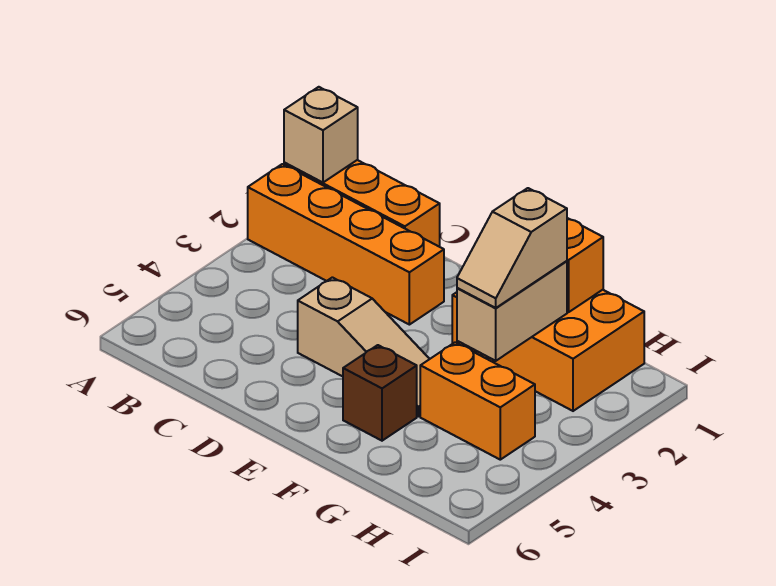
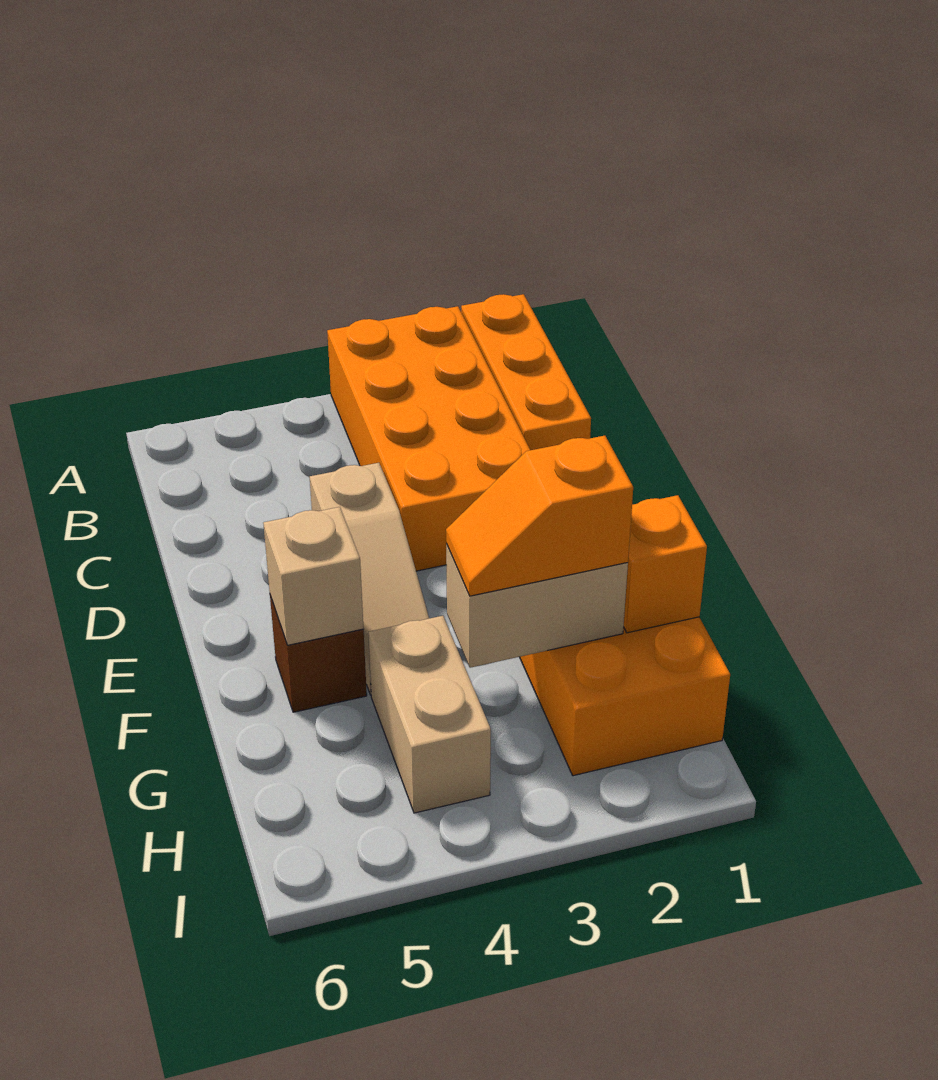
tan brick A1 level 2 -> tan brick F5 level 2
orange brick A2:D2 level 1 -> orange brick A2:D3 level 1
tan slope G2:G3 level 3 top 2 -> orange slope G2:G3 level 3 top 2
orange brick G4:H4 level 1 -> tan brick G4:H4 level 1

